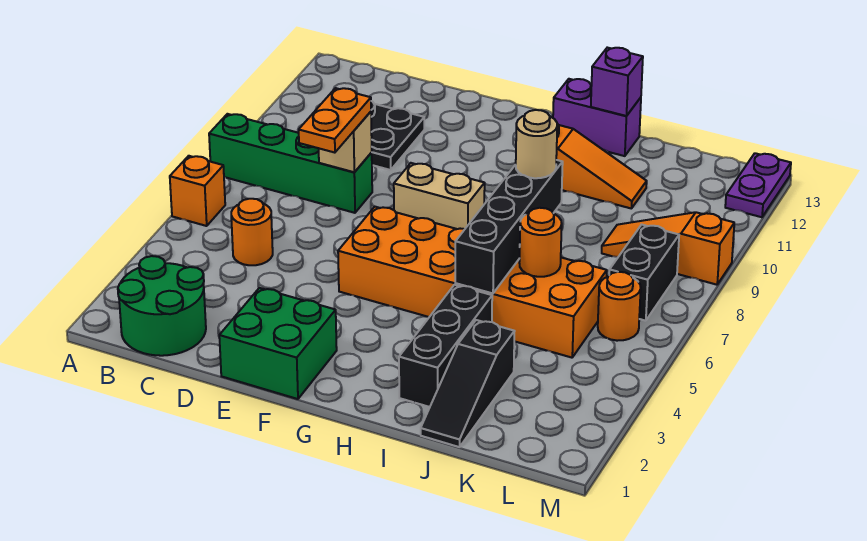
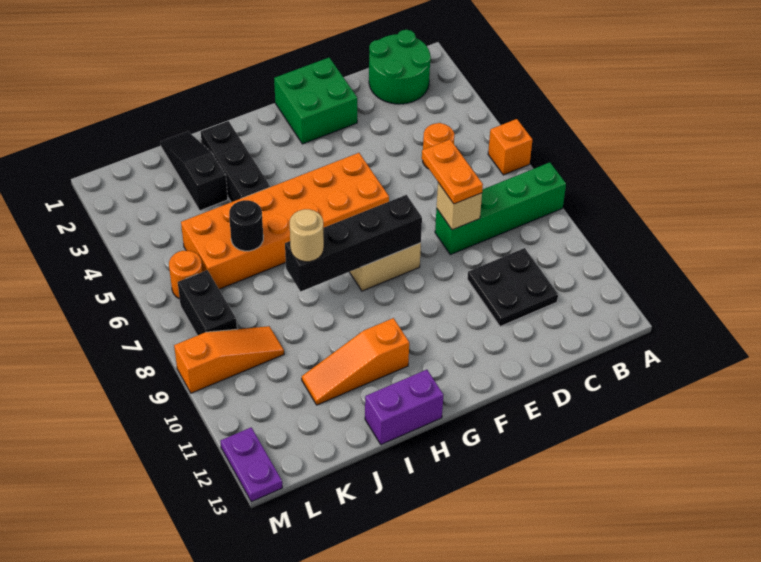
black brick I5:I8 level 2 -> black brick F8:I8 level 2
purple brick I13 level 2 -> none
orange round brick J6 level 2 -> black round brick J6 level 2

